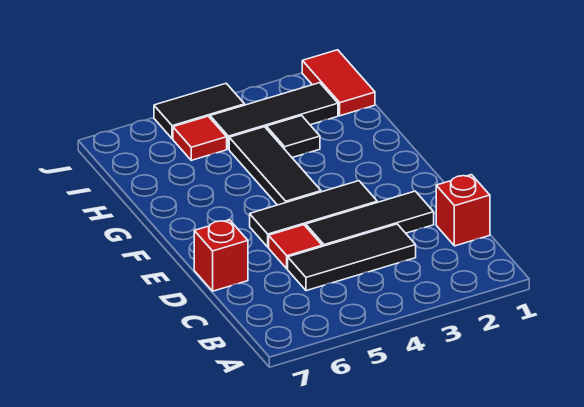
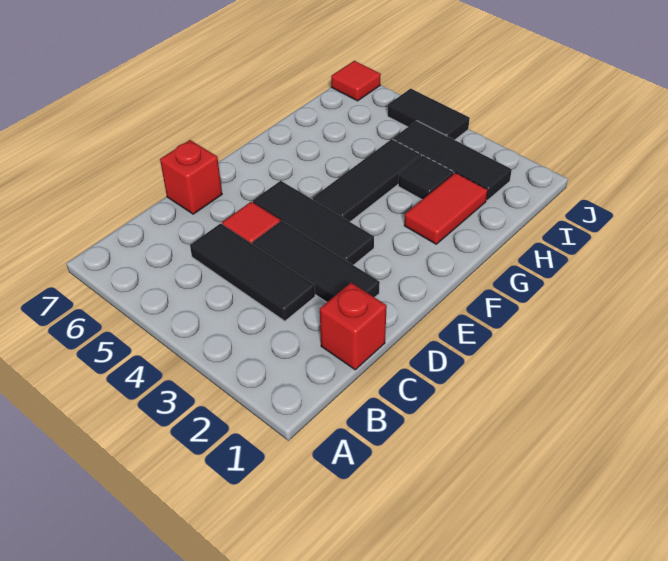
red tile I1:J1 level 1 -> red tile G2:H2 level 1
red tile I5 level 1 -> red tile J7 level 1

